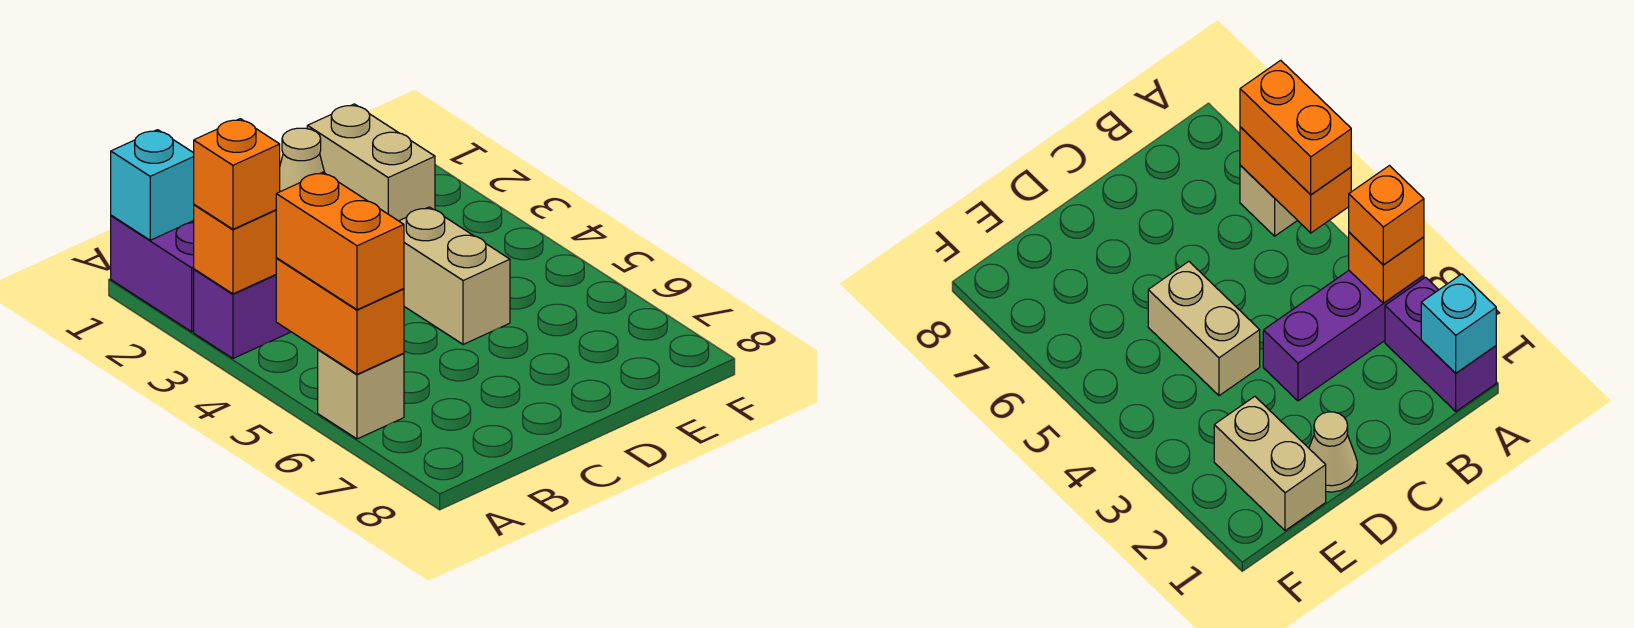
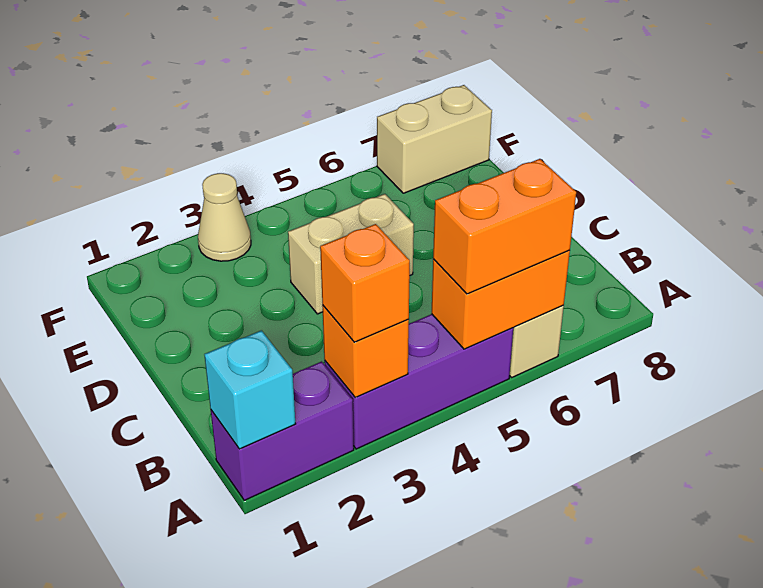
purple brick A3:C3 level 1 -> purple brick A3:A5 level 1
tan cone D1 level 1 -> tan cone F3 level 1
tan brick E1:E2 level 1 -> tan brick F7:F8 level 1

